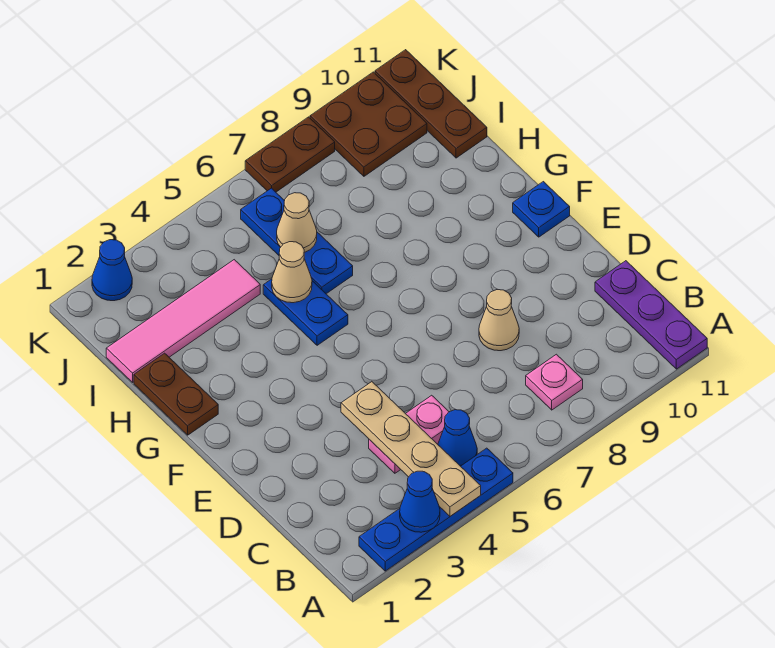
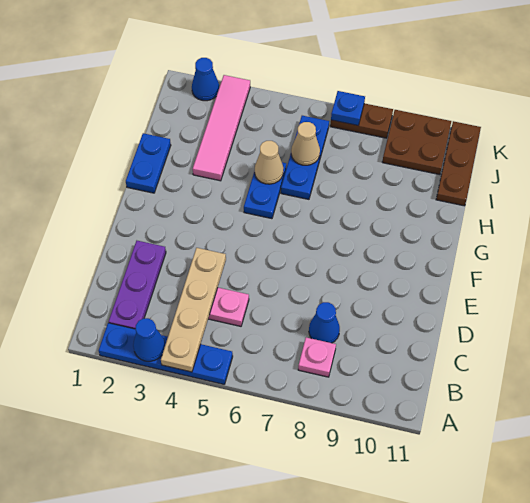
purple plate A11:C11 level 1 -> purple plate B2:D2 level 1
blue cone B5 level 1 -> blue cone C8 level 1
tan cone D8 level 1 -> none
blue plate F11 level 1 -> blue plate K7 level 2
brown plate G1:H1 level 1 -> blue plate G1:H1 level 1
pink tile I1:I4 level 1 -> pink tile H3:K3 level 1

